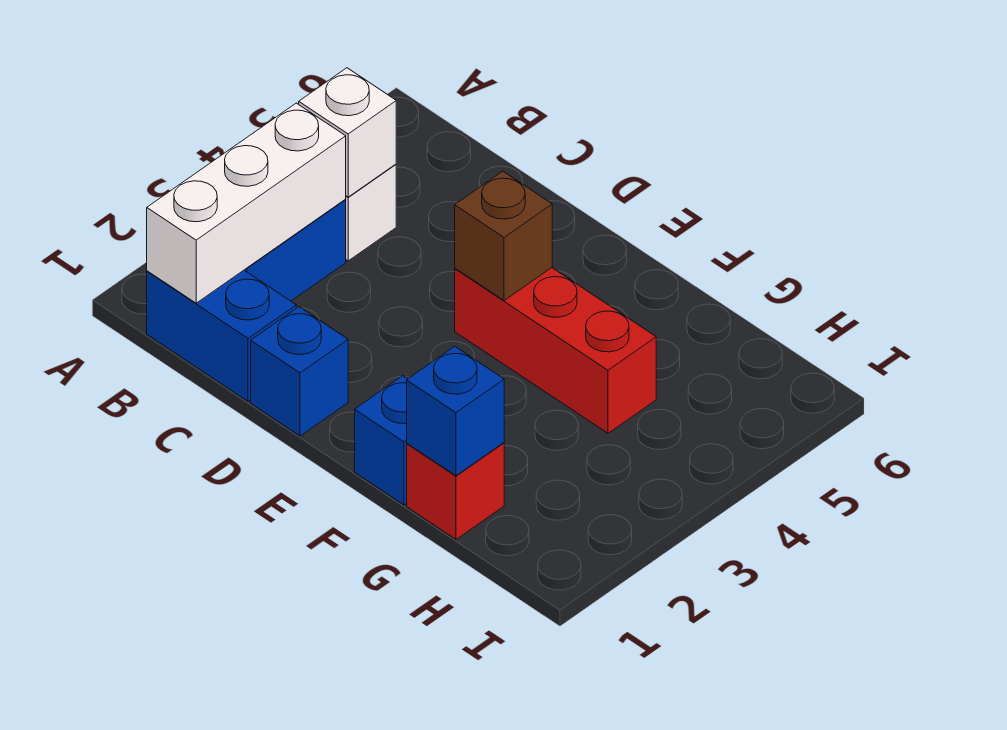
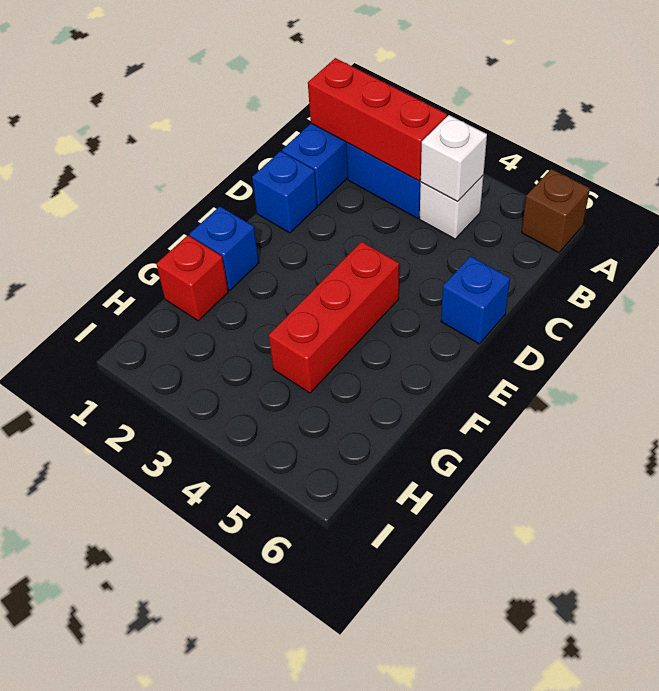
white brick B1:B3 level 2 -> red brick B1:B3 level 2
brown brick E4 level 2 -> brown brick A6 level 1
blue brick G1 level 2 -> blue brick D6 level 1

